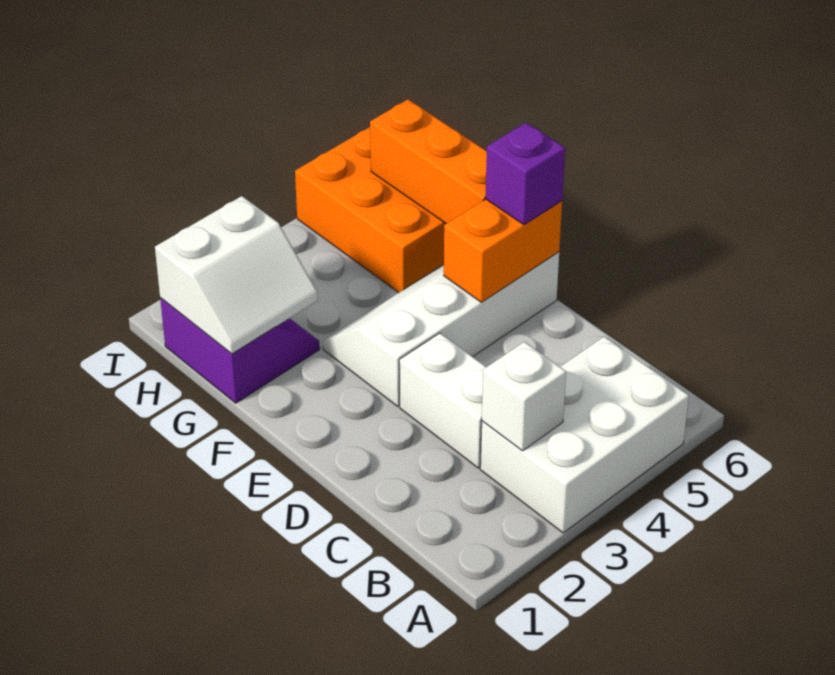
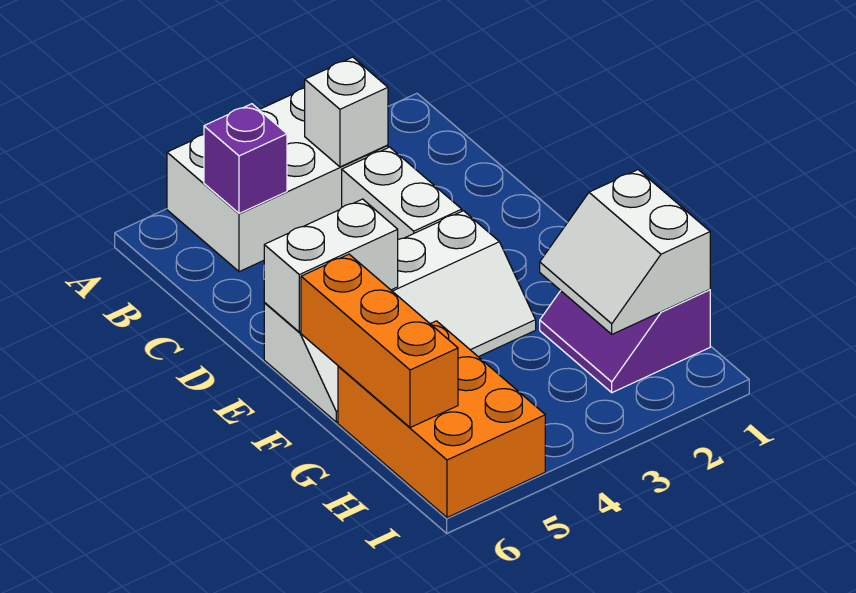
orange brick E5:E6 level 2 -> white brick E5:E6 level 2
purple brick E6 level 3 -> purple brick B5 level 2
white slope G1:H2 level 2 top H -> white slope G1:H2 level 2 top 1

